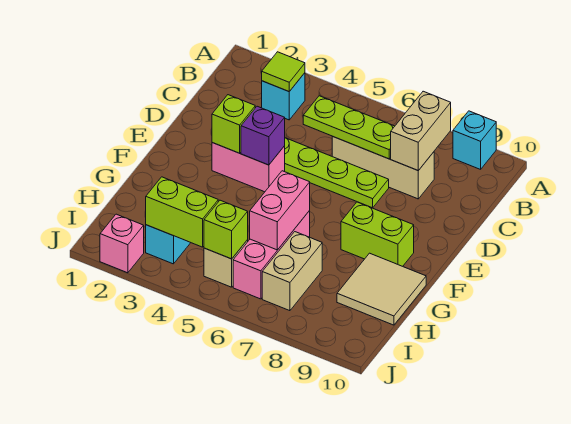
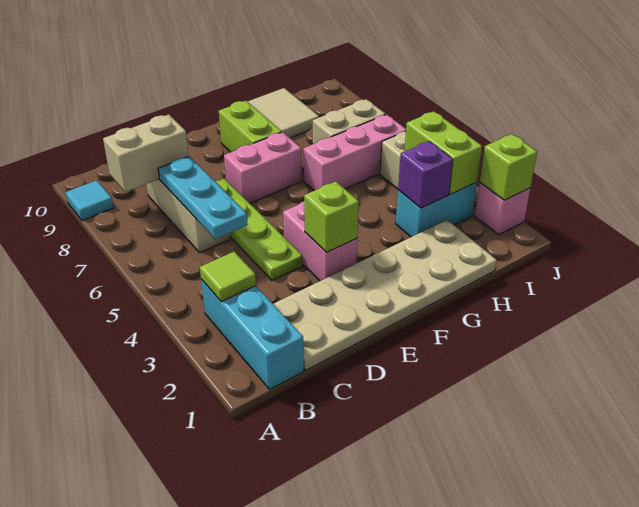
cyan brick A9 level 1 -> cyan tile A9 level 1
cyan brick B3 level 1 -> cyan brick B1:B3 level 1
none -> tan plate C1:H2 level 1
lime plate C5:C7 level 2 -> cyan plate C5:C7 level 2
purple brick E4 level 2 -> purple brick H3 level 2
pink brick G6:H6 level 2 -> pink brick E7:F7 level 1
lime brick I5 level 2 -> lime brick J2 level 2

